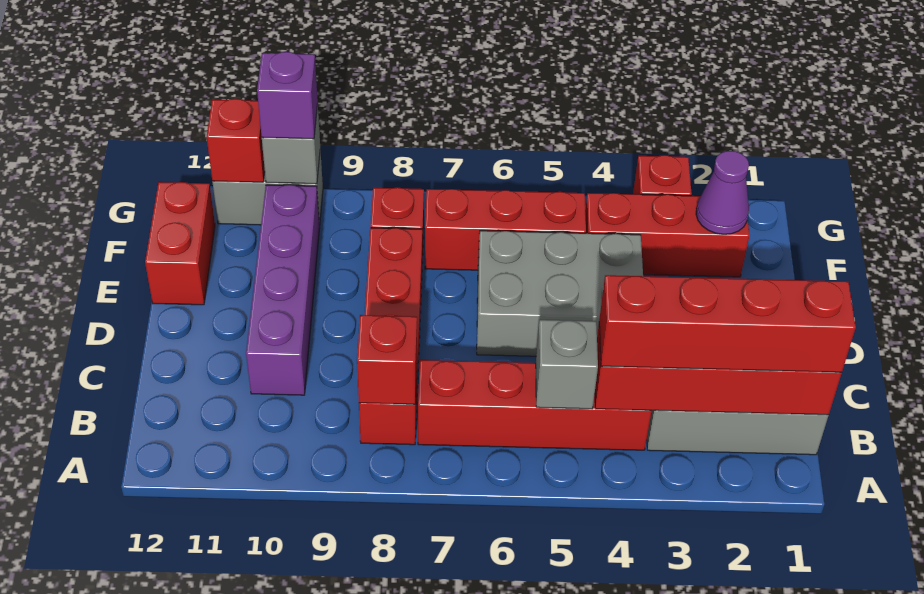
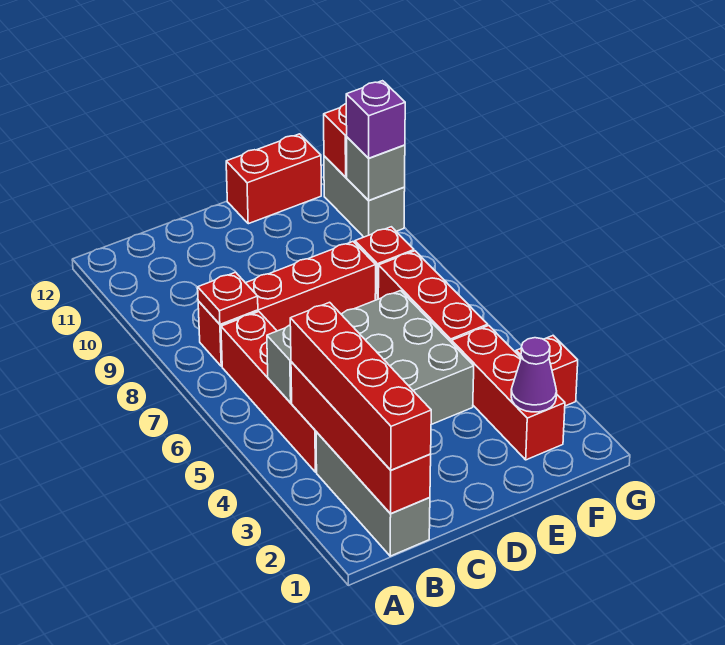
red brick B8 level 2 -> red plate B8 level 2
purple brick C10:F10 level 1 -> none

